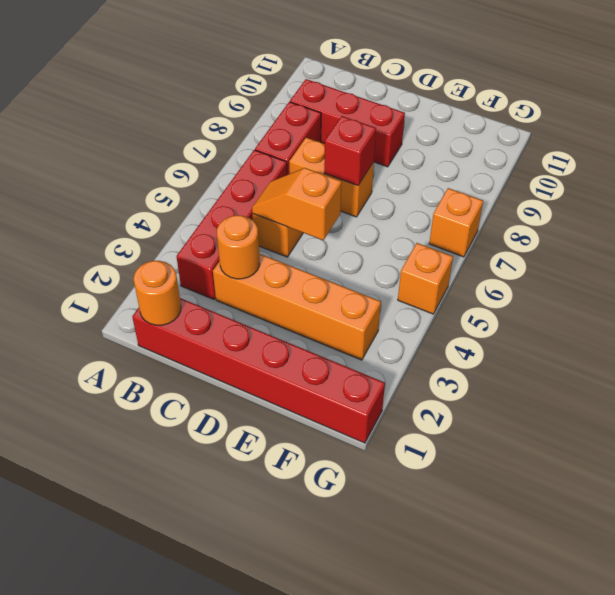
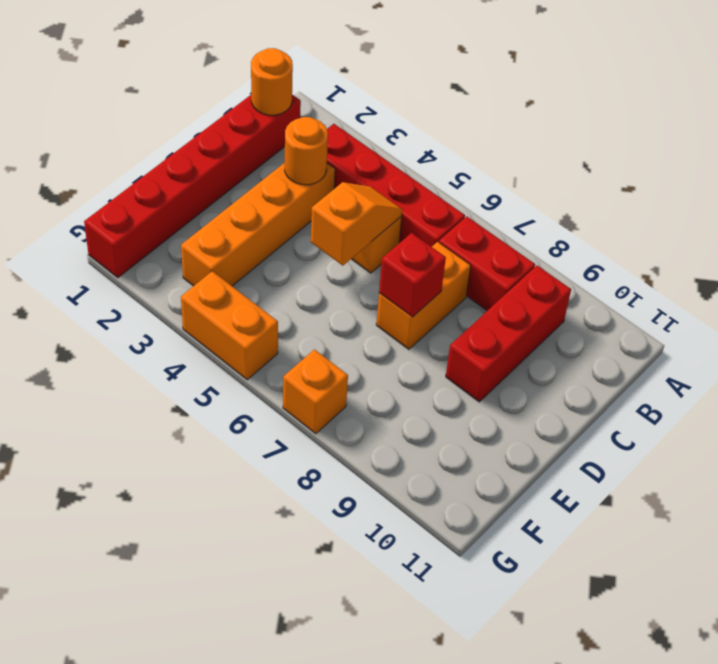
orange brick G5 level 1 -> orange brick G4:G5 level 1

